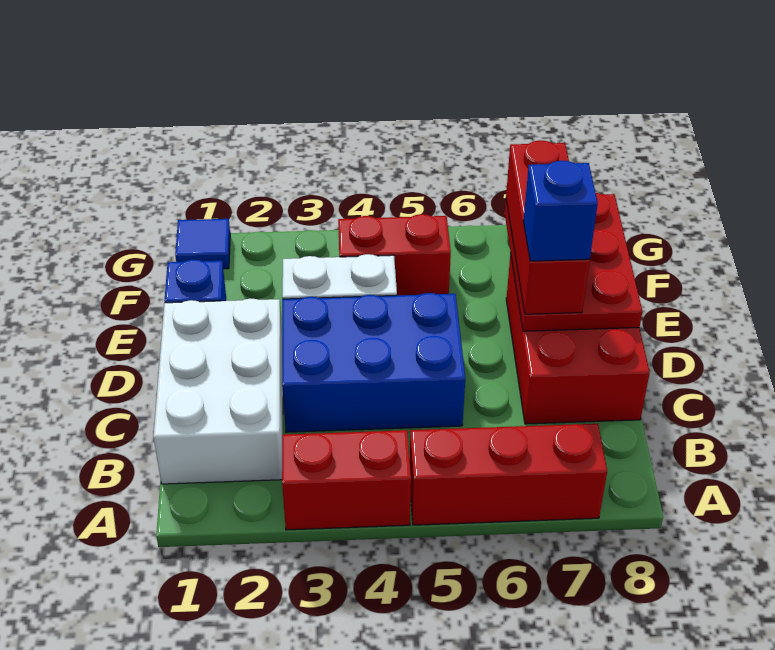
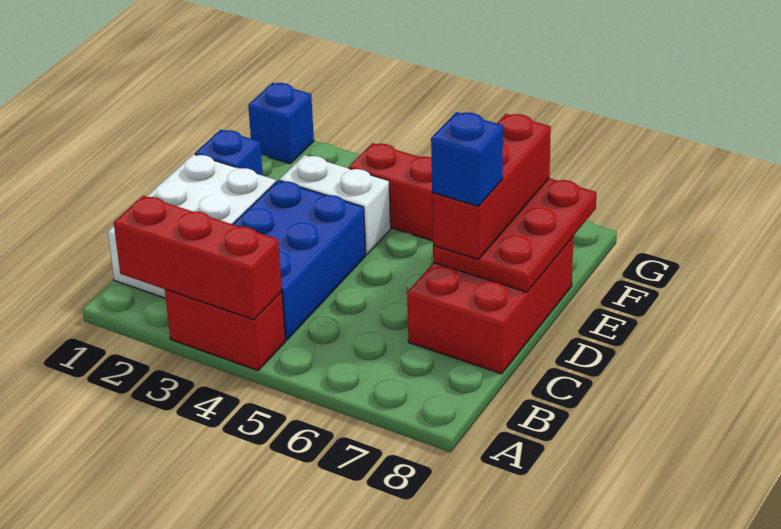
red brick A5:A7 level 1 -> red brick A2:A4 level 2
blue brick C3:D5 level 1 -> blue brick B3:D4 level 1
blue tile G1 level 1 -> blue brick G1 level 1

